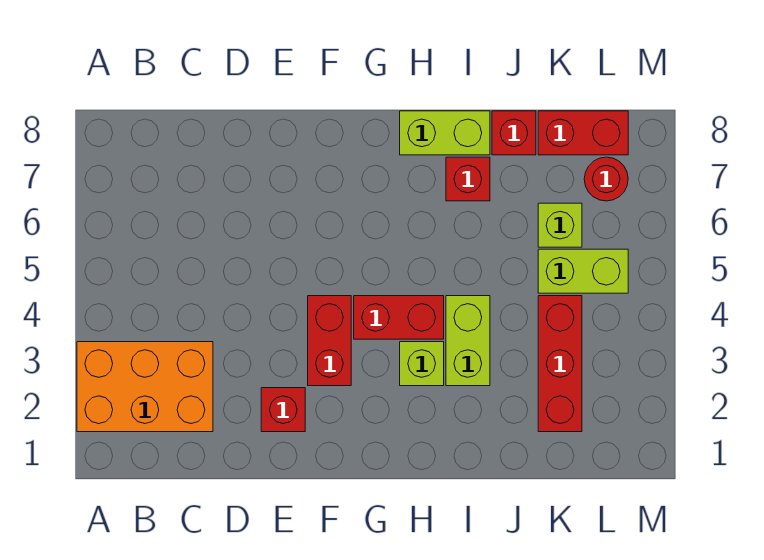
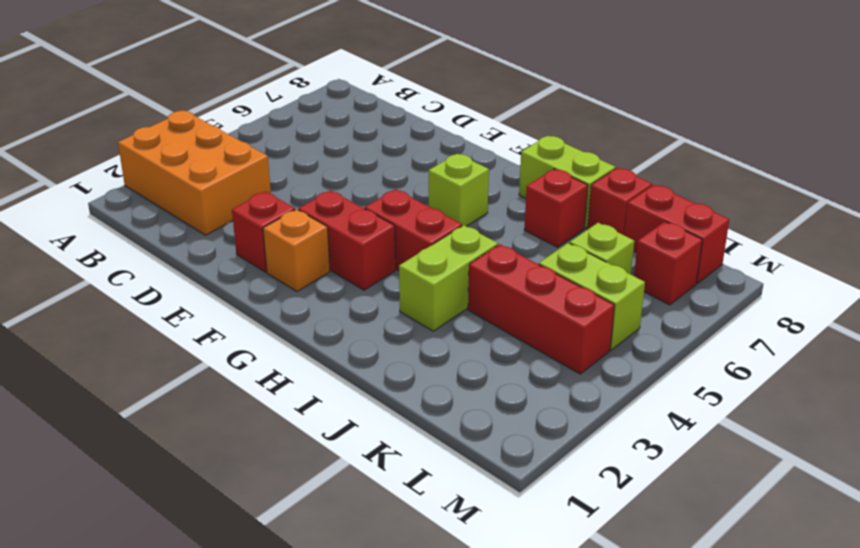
none -> orange brick F2 level 1
red brick F3:F4 level 1 -> red brick F3:G3 level 1
lime brick H3 level 1 -> lime brick G6 level 1
red brick K2:K4 level 1 -> red brick J4:L4 level 1
red round brick L7 level 1 -> red brick L7 level 1

